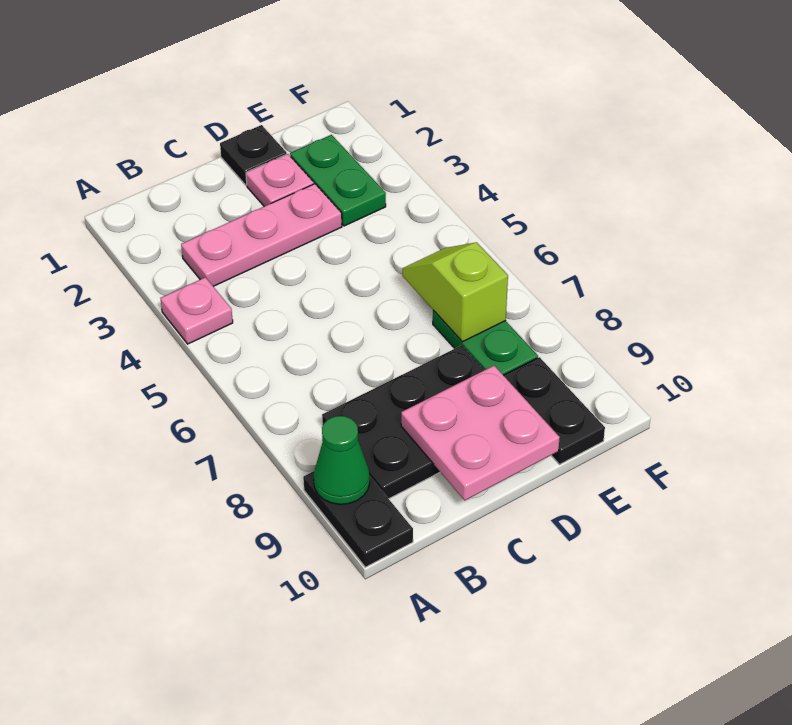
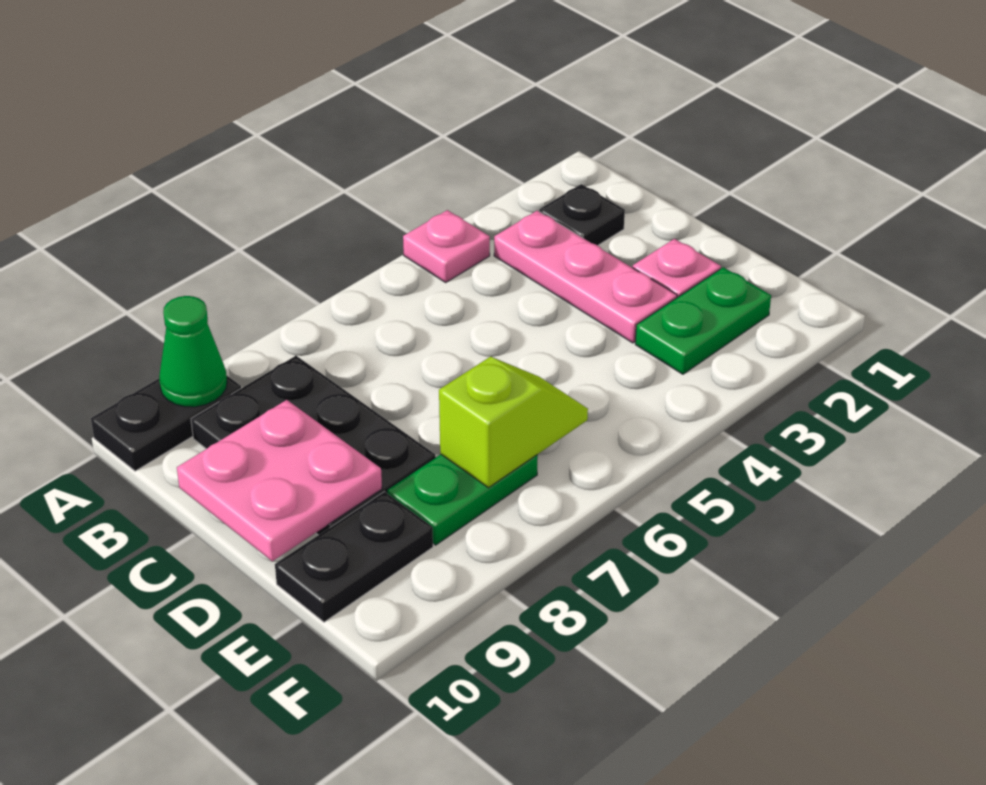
black plate D1 level 1 -> black plate B2 level 1

